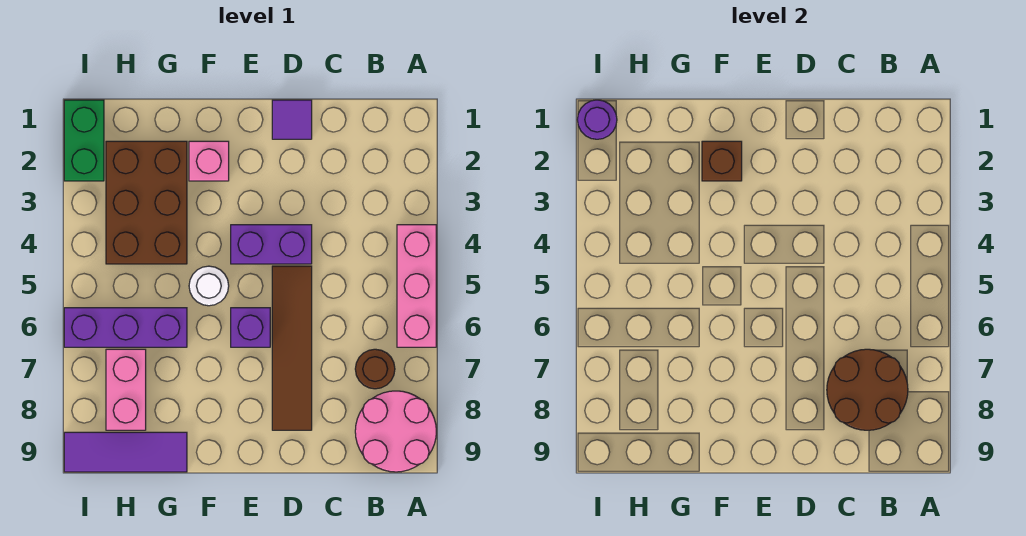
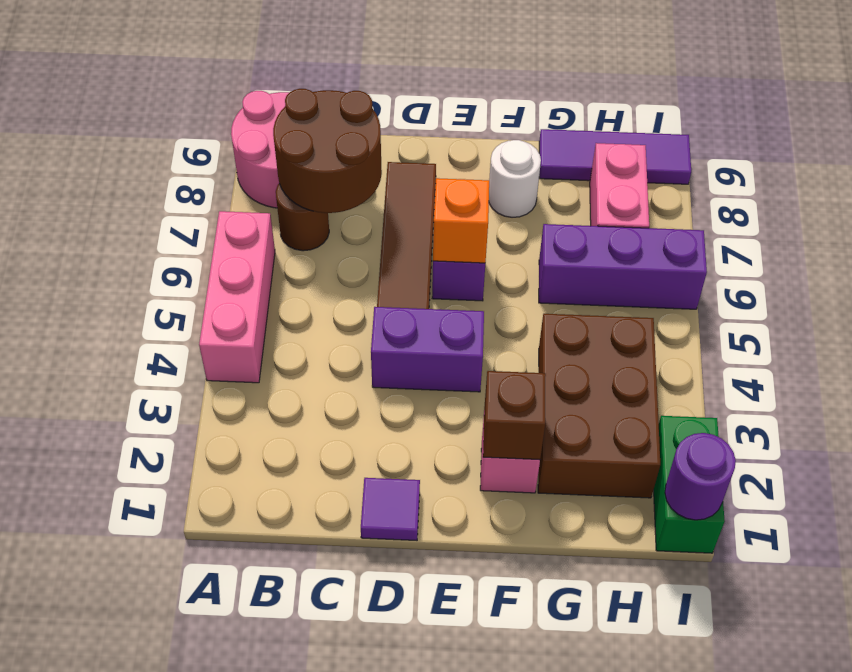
none -> orange brick E6 level 2
white round brick F5 level 1 -> white round brick F8 level 1

